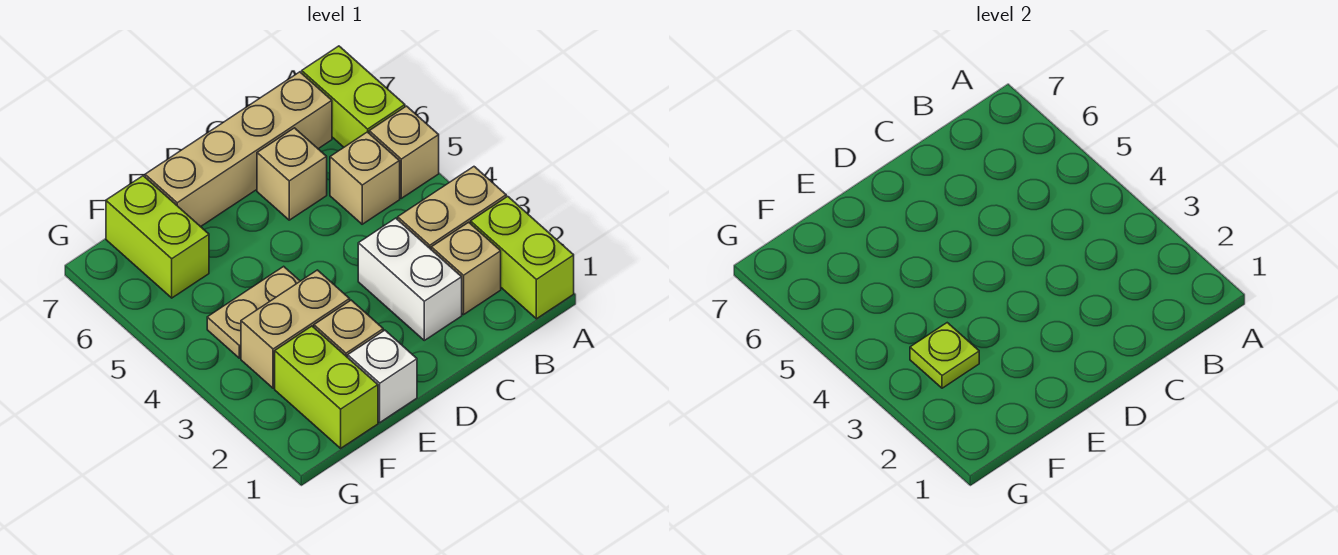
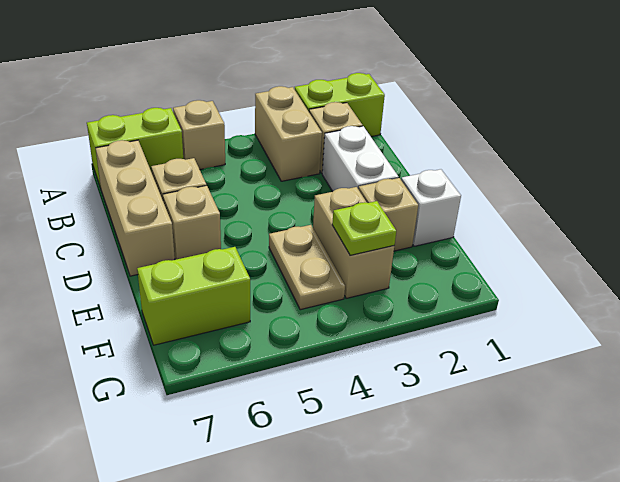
tan brick B5 level 1 -> tan brick D6 level 1
tan brick B7:E7 level 1 -> tan brick B7:D7 level 1
white brick C2:C3 level 1 -> white brick C2:D2 level 1
lime brick F1:F2 level 1 -> none

